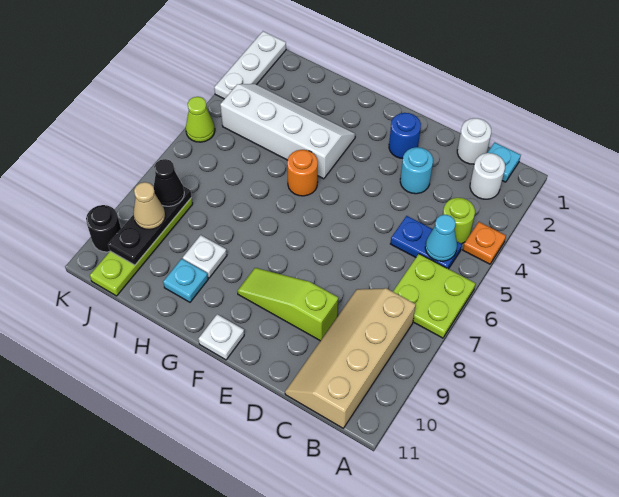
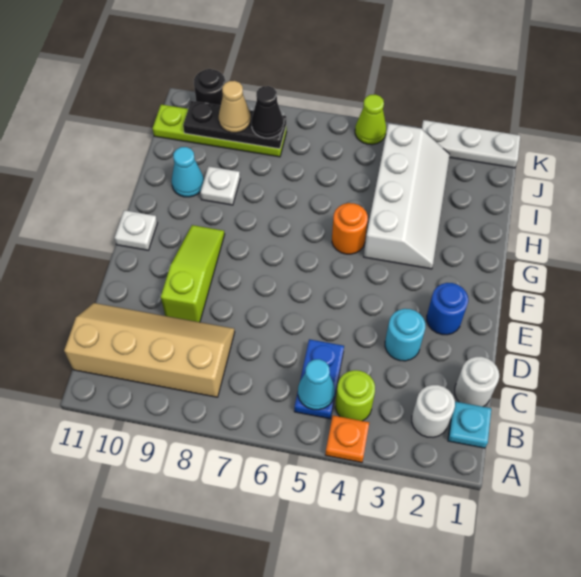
lime plate A6:B7 level 1 -> none
cyan plate H10 level 1 -> cyan cone H10 level 1

